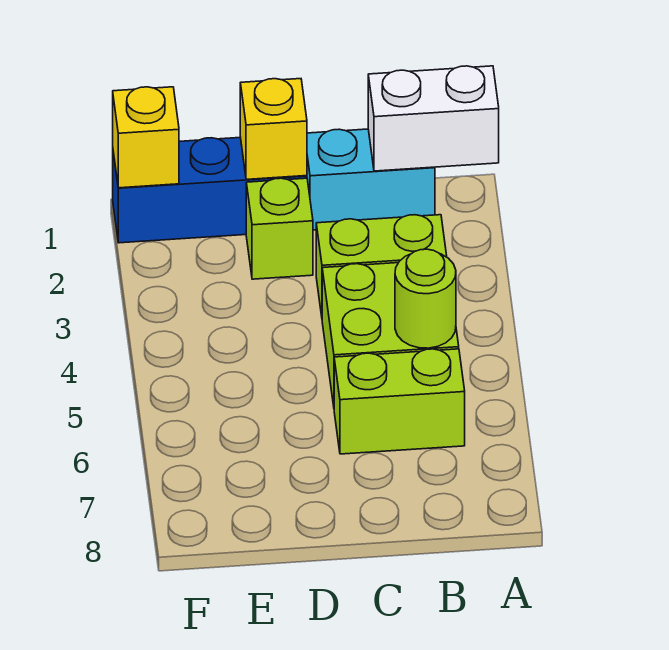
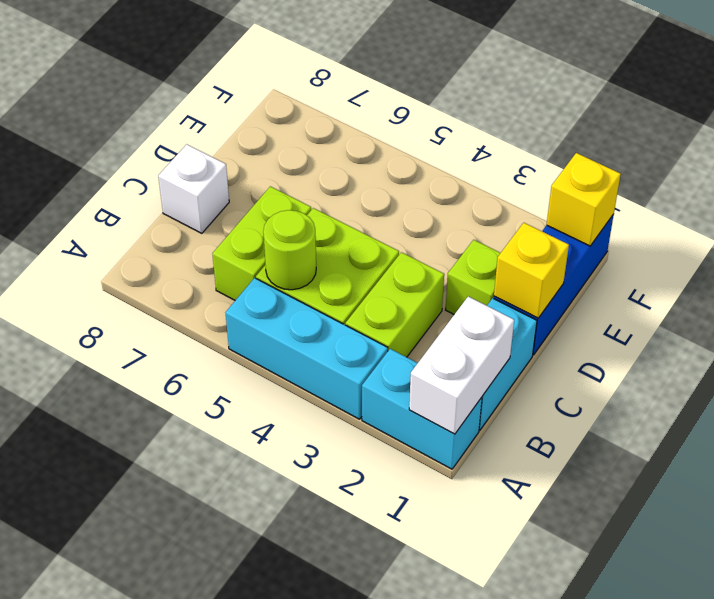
none -> cyan brick A1:A2 level 1
none -> cyan brick A3:A5 level 1
none -> white brick C8 level 1

